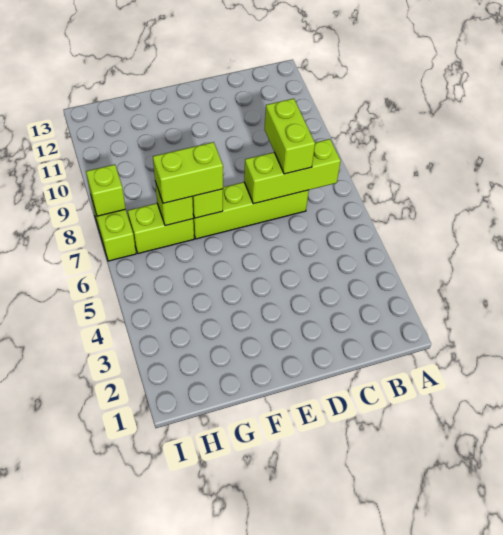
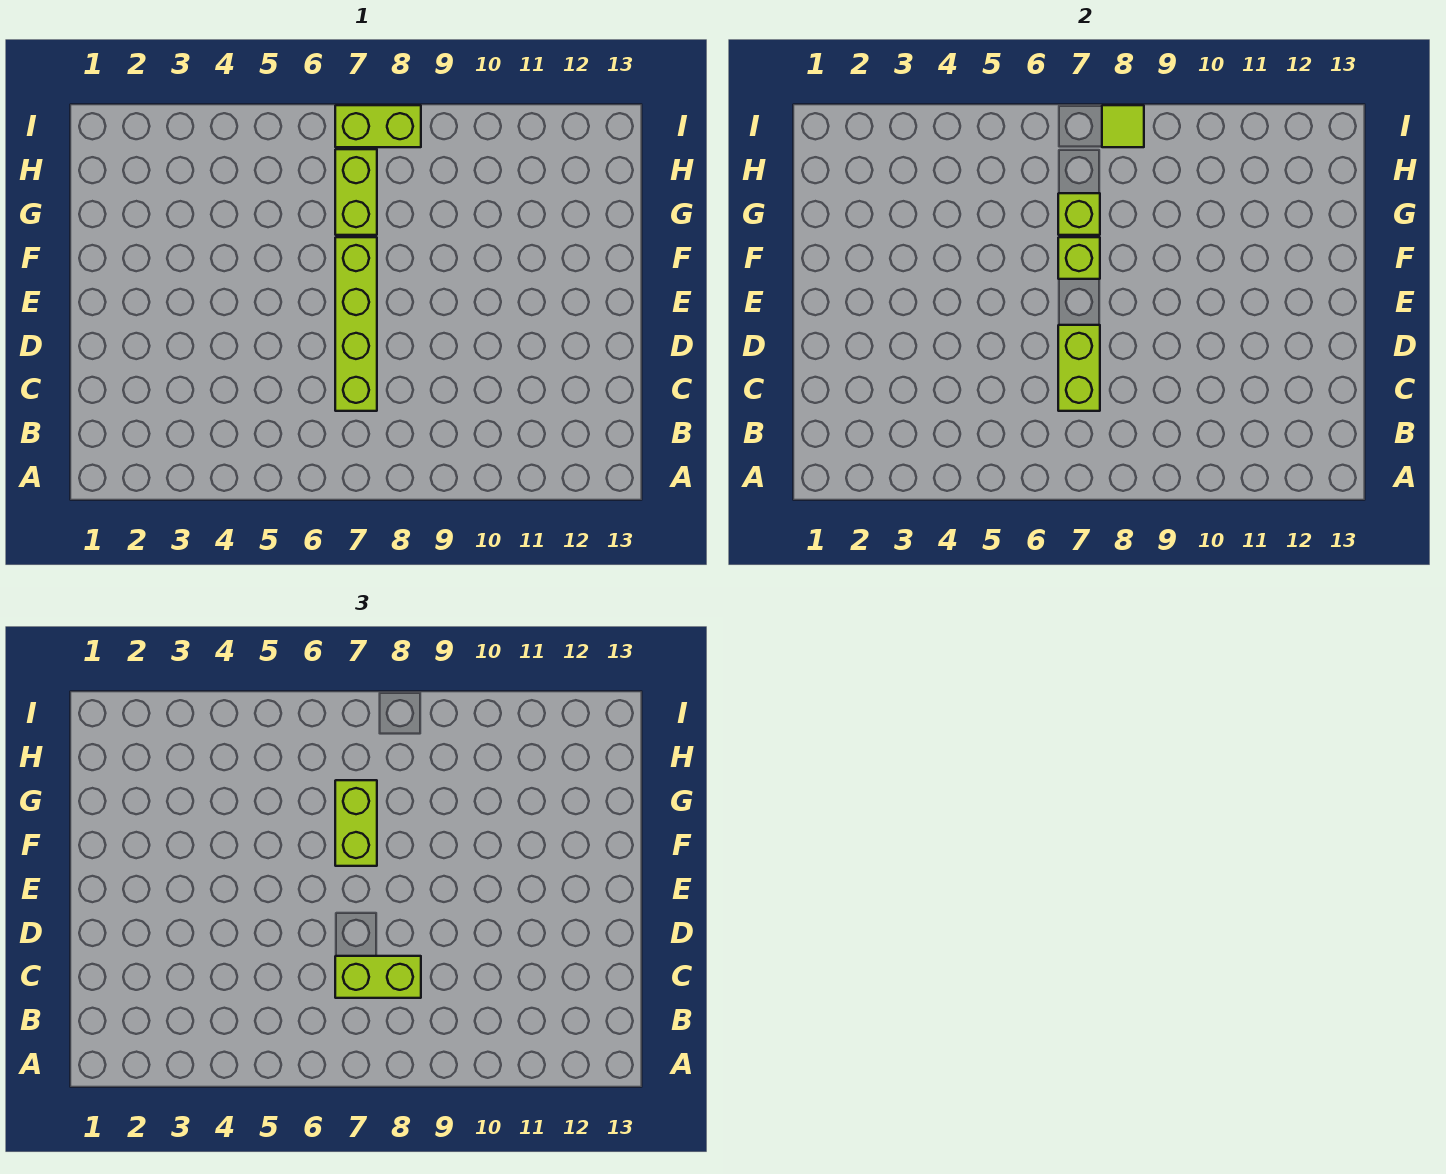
lime brick B7:D7 level 2 -> lime brick C7:D7 level 2
lime brick I8 level 2 -> lime tile I8 level 2

